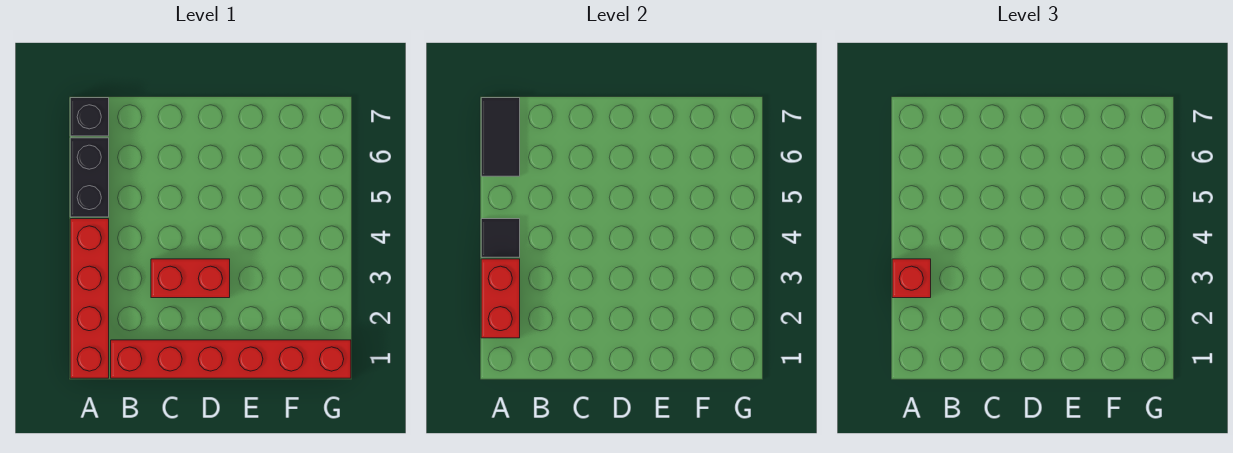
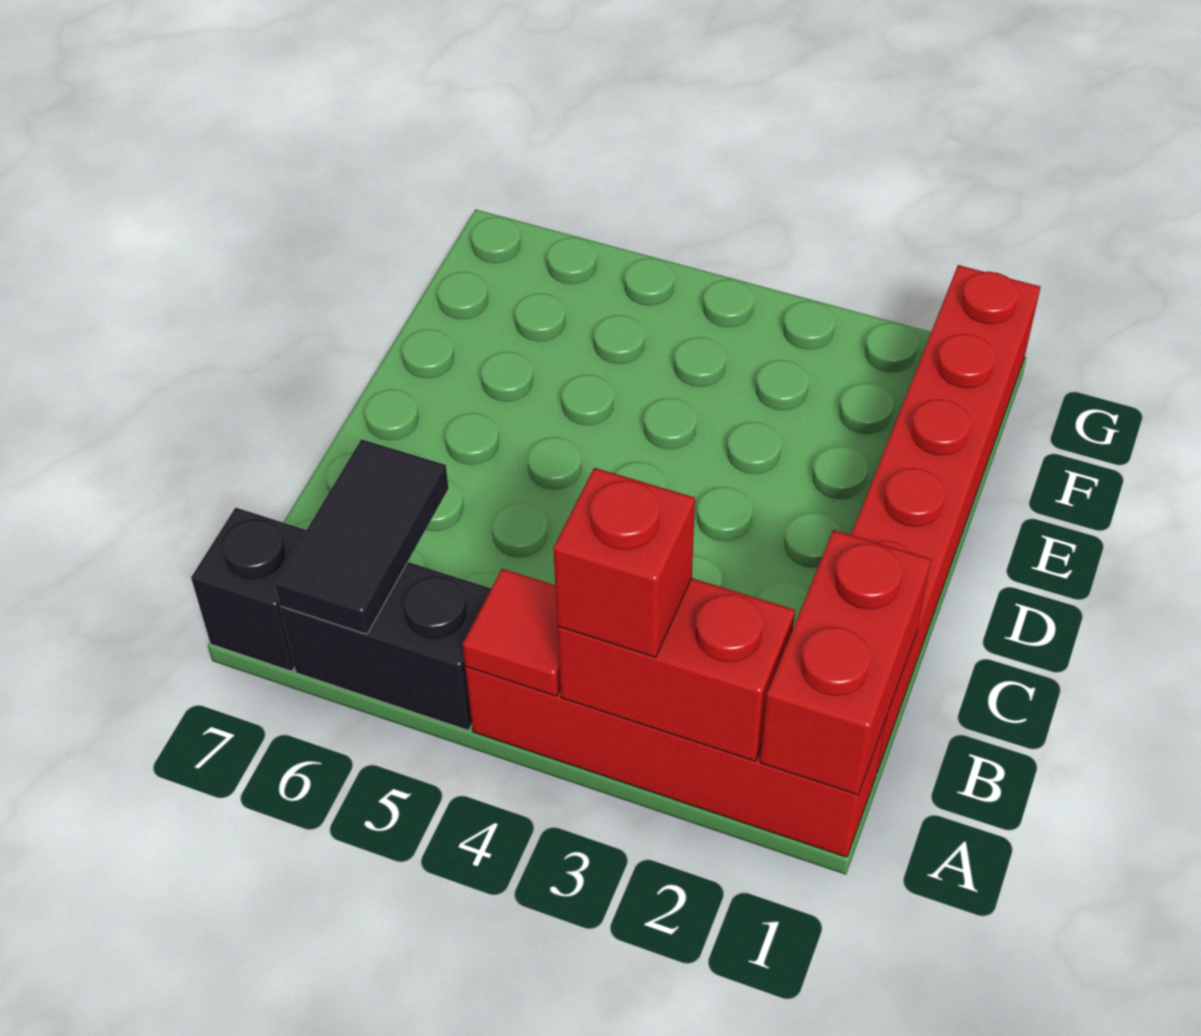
black tile A4 level 2 -> red tile A4 level 2
black tile A6:A7 level 2 -> black tile A6:B6 level 2
red brick C3:D3 level 1 -> red brick A1:B1 level 2

